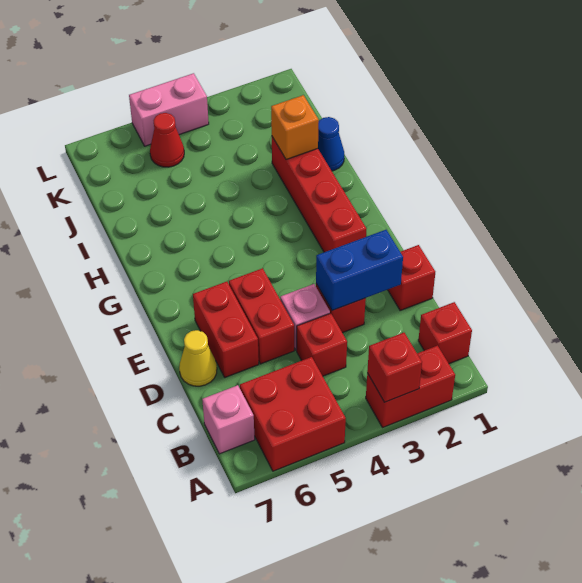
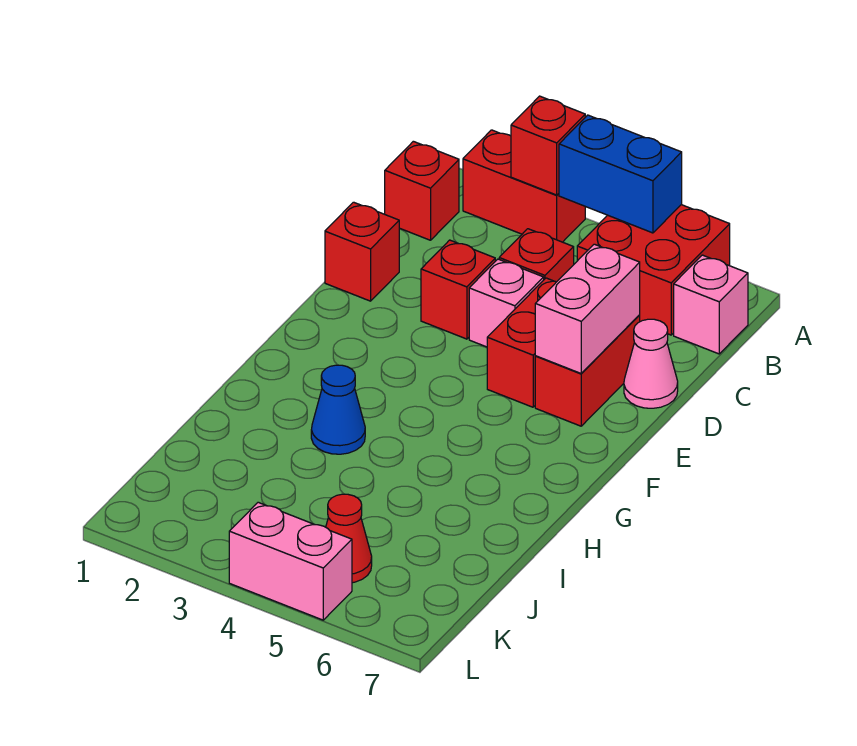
blue brick D2:D3 level 2 -> blue brick A4:A5 level 2
none -> pink brick D6:E6 level 2
yellow cone D7 level 1 -> pink cone D7 level 1
red brick F2:I2 level 1 -> none
blue cone I1 level 1 -> blue cone H3 level 1
orange brick I2 level 2 -> none

